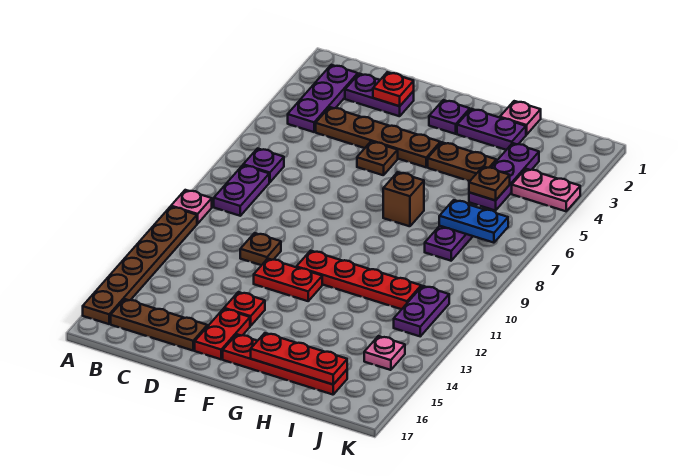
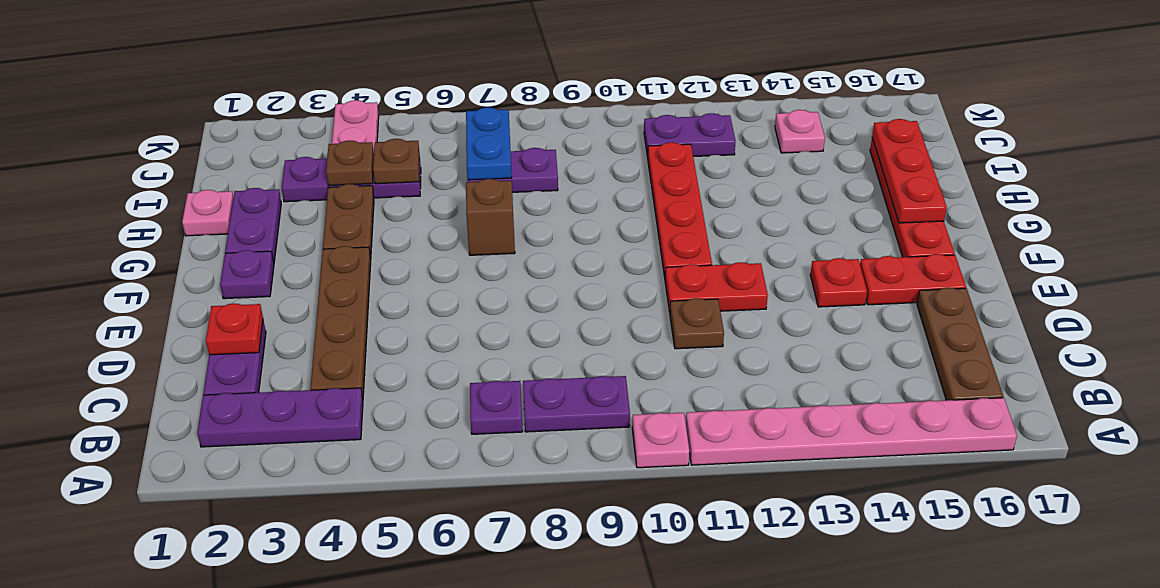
brown plate A11:A16 level 1 -> pink plate A11:A16 level 1
brown plate E5 level 1 -> brown plate I4 level 2
red plate E12:F12 level 1 -> red plate E11:E12 level 1

